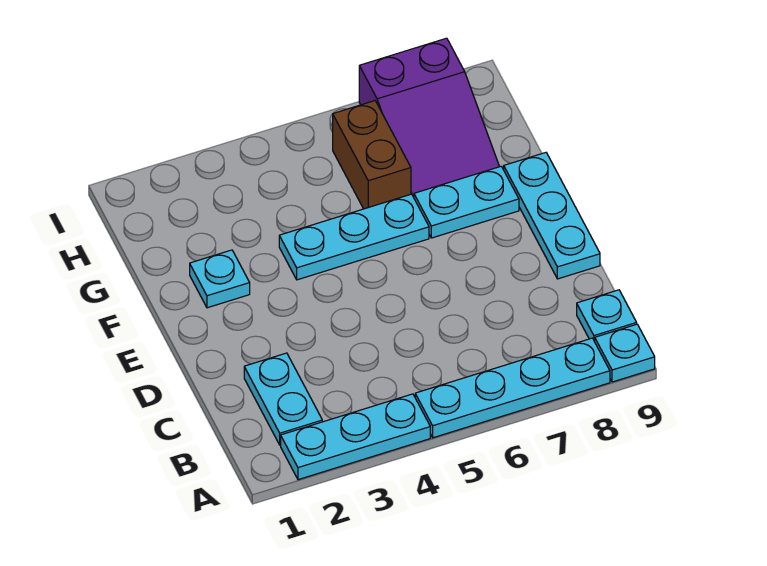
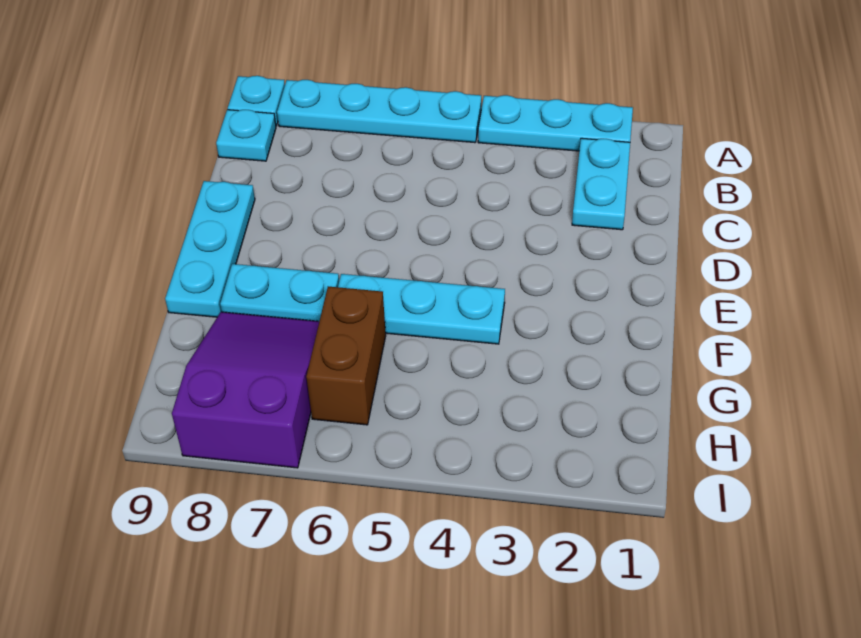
cyan plate F2 level 1 -> none

